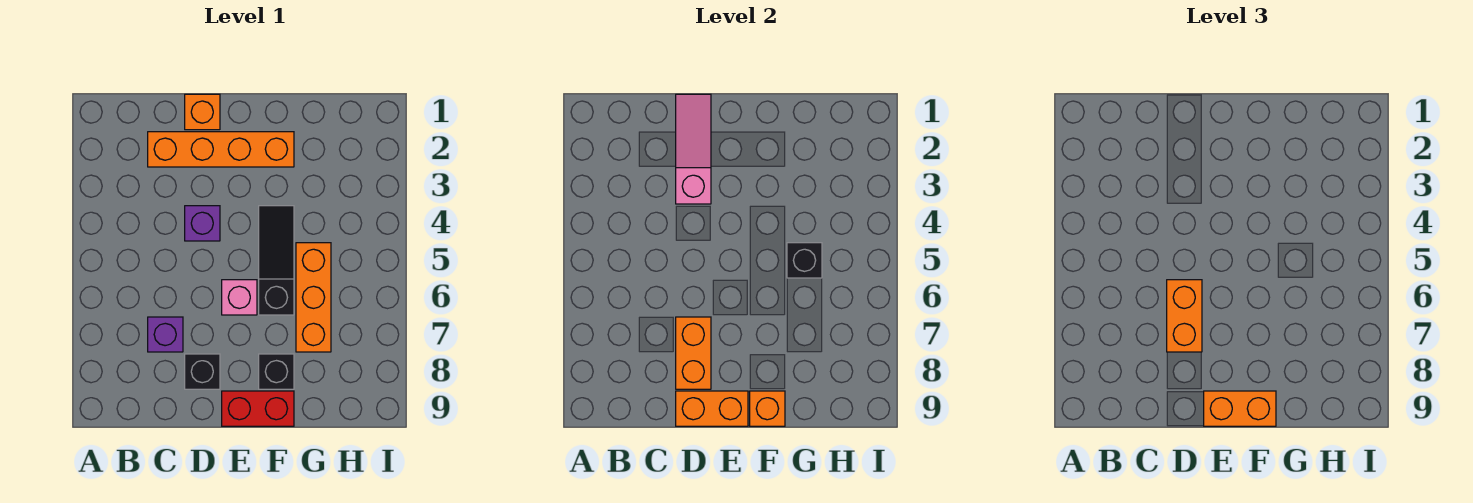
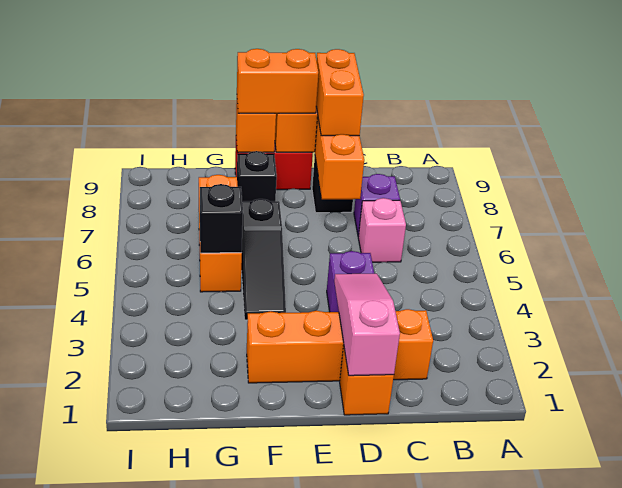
pink slope D1:D3 level 2 top 3 -> pink slope D1:D3 level 2 top 1
orange brick D6:D7 level 3 -> orange brick D8:D9 level 3
pink brick E6 level 1 -> pink brick C6 level 1

